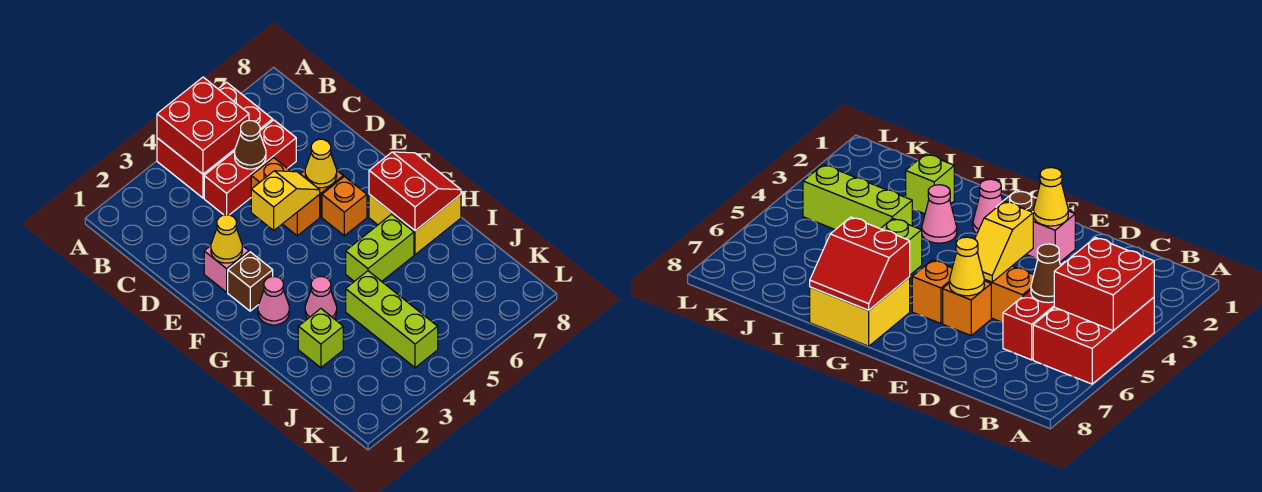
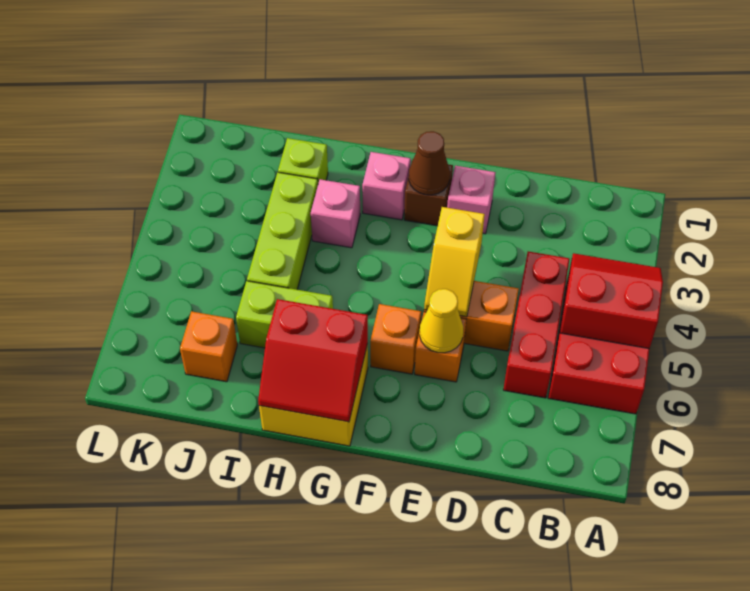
red brick A4:B5 level 2 -> red slope A4:B5 level 2 top 5
brown cone C5 level 2 -> brown cone F2 level 2
yellow cone E2 level 2 -> none
pink cone G2 level 1 -> pink brick G2 level 1
pink cone H3 level 1 -> pink brick H3 level 1
lime brick H5:H6 level 1 -> lime brick H6:I6 level 1
lime brick I4:K4 level 1 -> lime brick I3:I5 level 1
none -> orange brick J7 level 1

